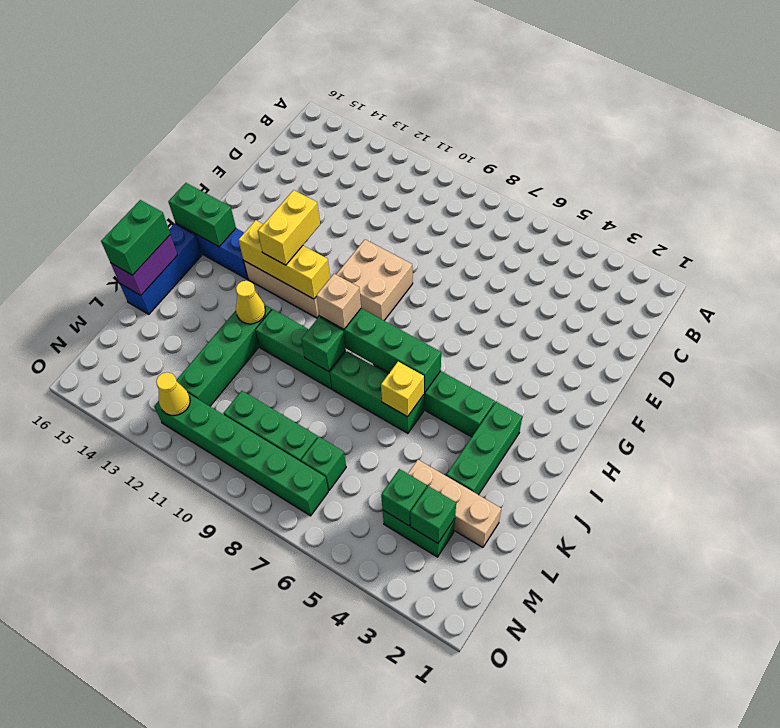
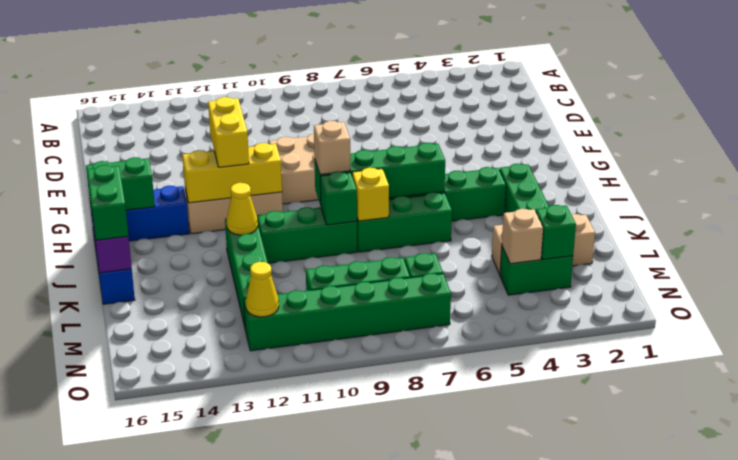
yellow brick J6 level 2 -> yellow brick J8 level 2
green brick M4 level 2 -> tan brick M4 level 2

